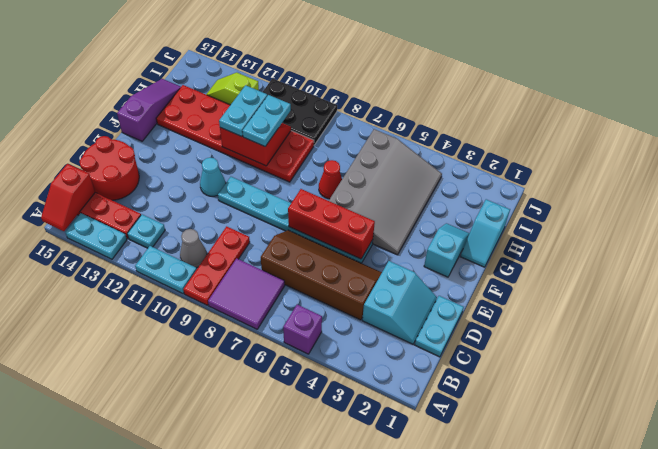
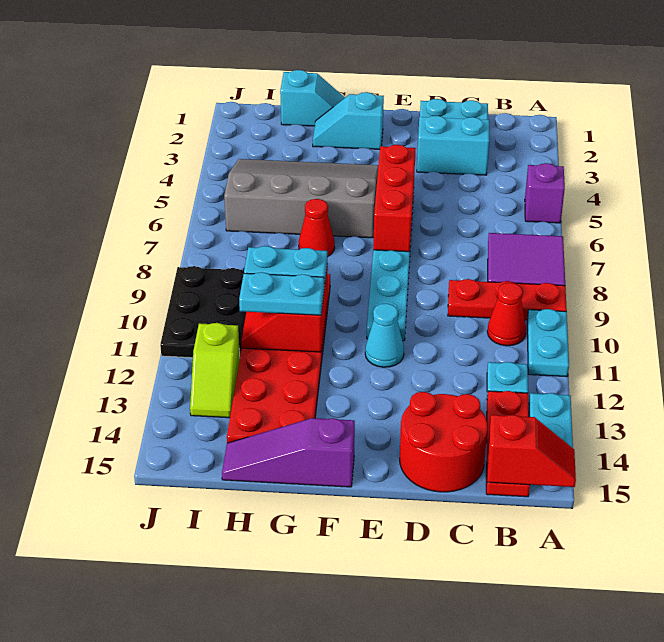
grey cone B10 level 1 -> red cone B10 level 1
brown slope C4:D7 level 1 top C -> none

